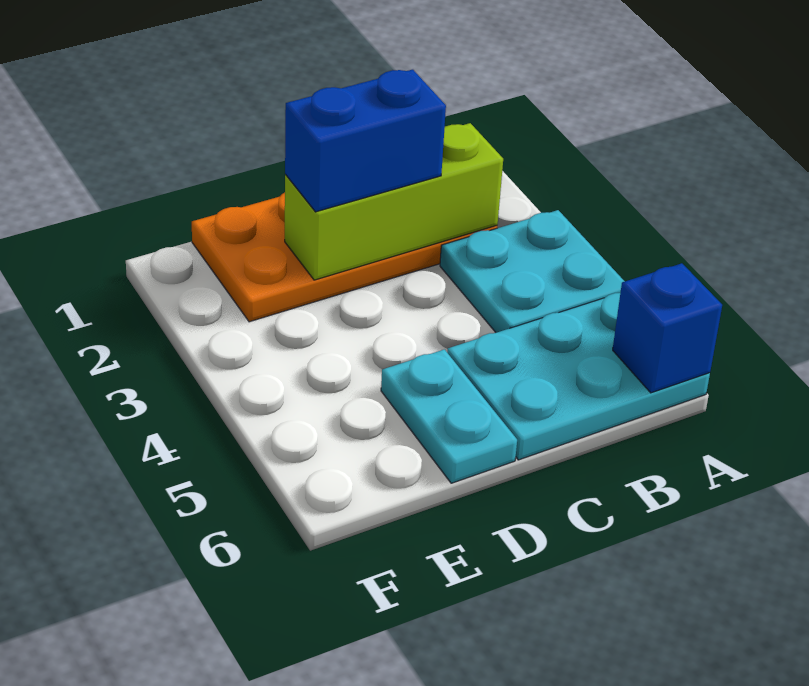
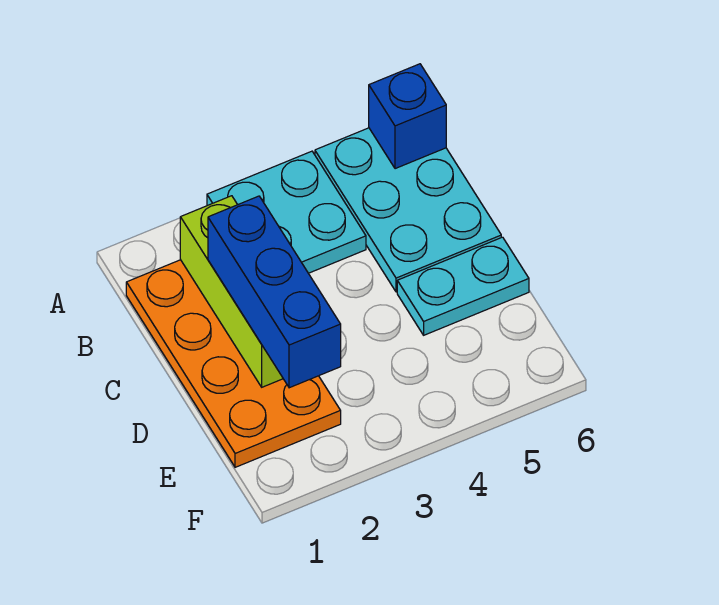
blue brick C2:D2 level 3 -> blue brick C2:E2 level 3

